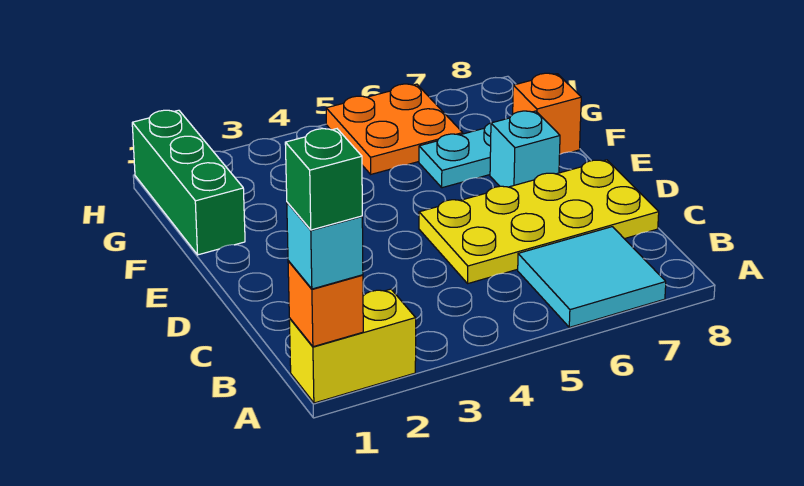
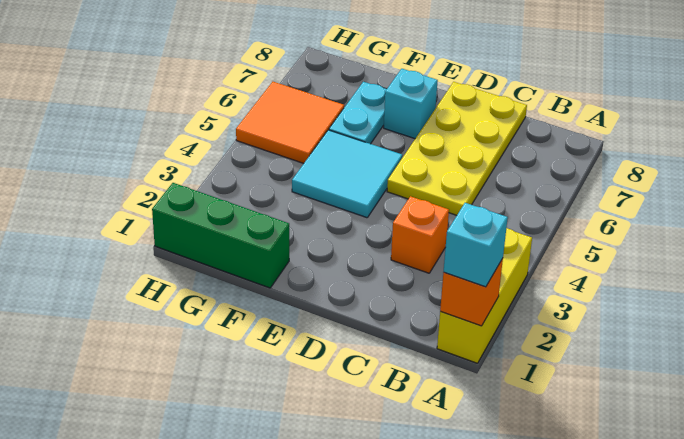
yellow brick A1:A2 level 1 -> yellow brick A1:A3 level 1
green brick A1 level 4 -> none
cyan tile A6:B7 level 1 -> cyan tile E4:F5 level 1
orange brick F8 level 1 -> orange brick C3 level 1
orange plate G5:H6 level 1 -> orange tile G5:H6 level 1

